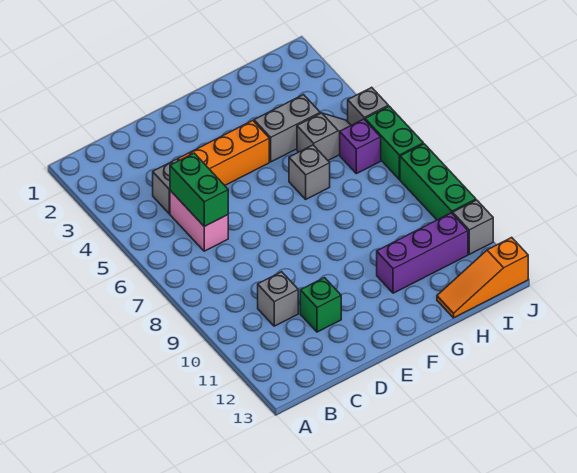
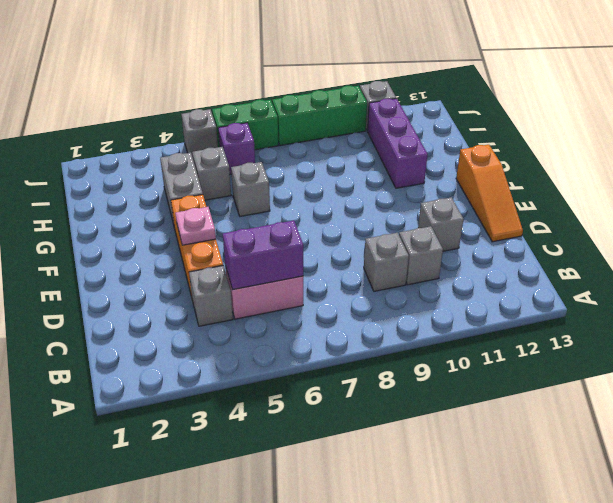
green brick C5:C6 level 2 -> purple brick C5:C6 level 2
none -> grey brick C9 level 1
green brick D11 level 1 -> grey brick D11 level 1
none -> pink plate E4 level 2
orange slope H13:J13 level 1 top J -> orange slope D13:F13 level 1 top F

